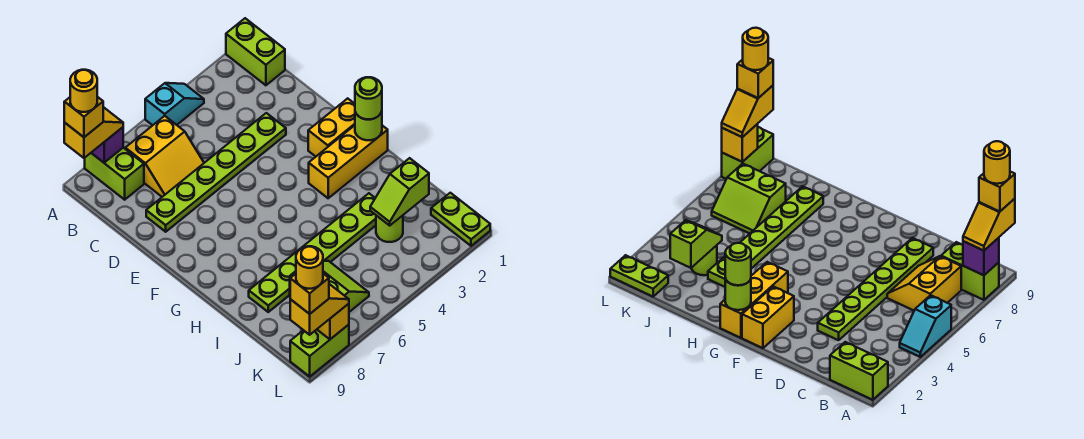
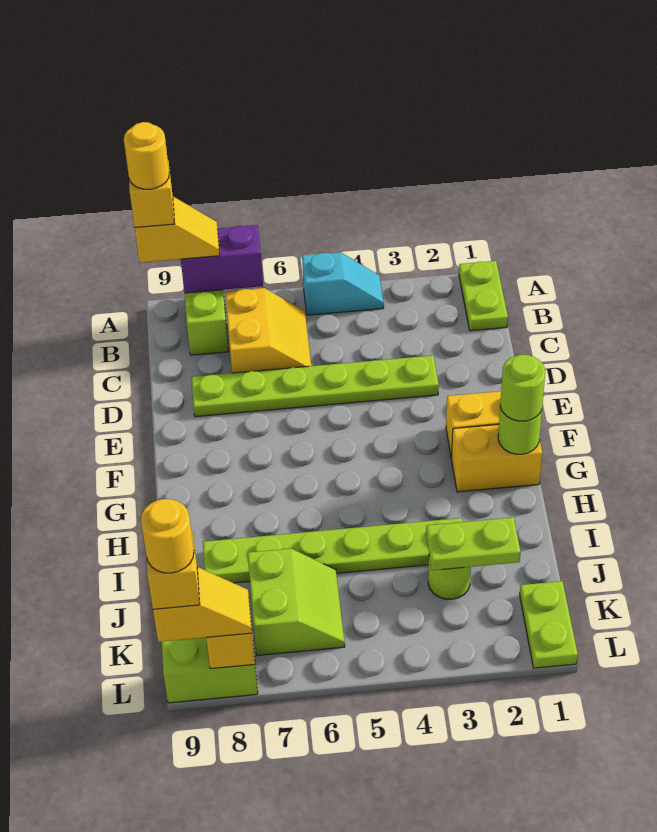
lime brick A1:B1 level 1 -> lime plate A1:B1 level 1
purple brick A8 level 2 -> purple brick A7:A8 level 2
yellow slope B6:C7 level 1 top B -> yellow slope B6:C7 level 1 top 7
yellow brick G1:G3 level 1 -> yellow brick G1:G2 level 1
lime slope J2:J3 level 2 top 2 -> lime plate J2:J3 level 2

